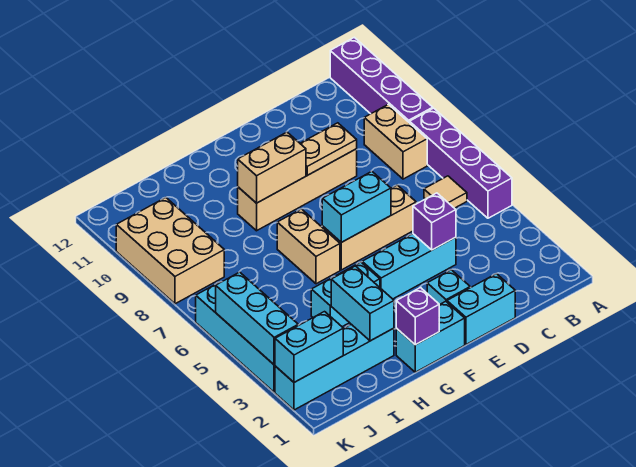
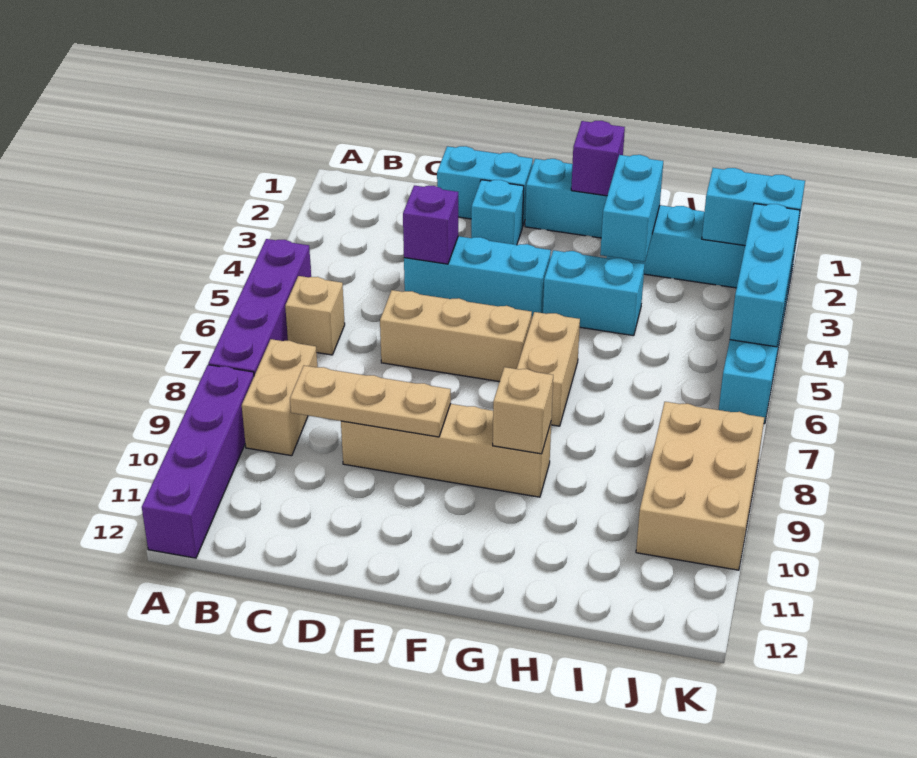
tan tile B6 level 1 -> tan brick B6 level 1
tan plate D9:E9 level 2 -> tan plate C9:E9 level 2
cyan brick E6:F6 level 2 -> none
tan brick F9:G9 level 2 -> tan brick G9 level 2

